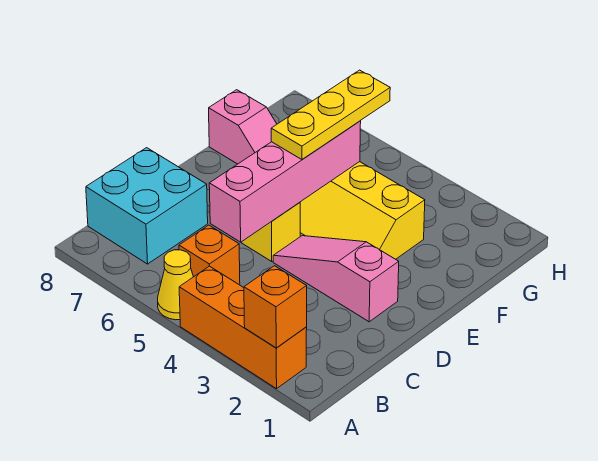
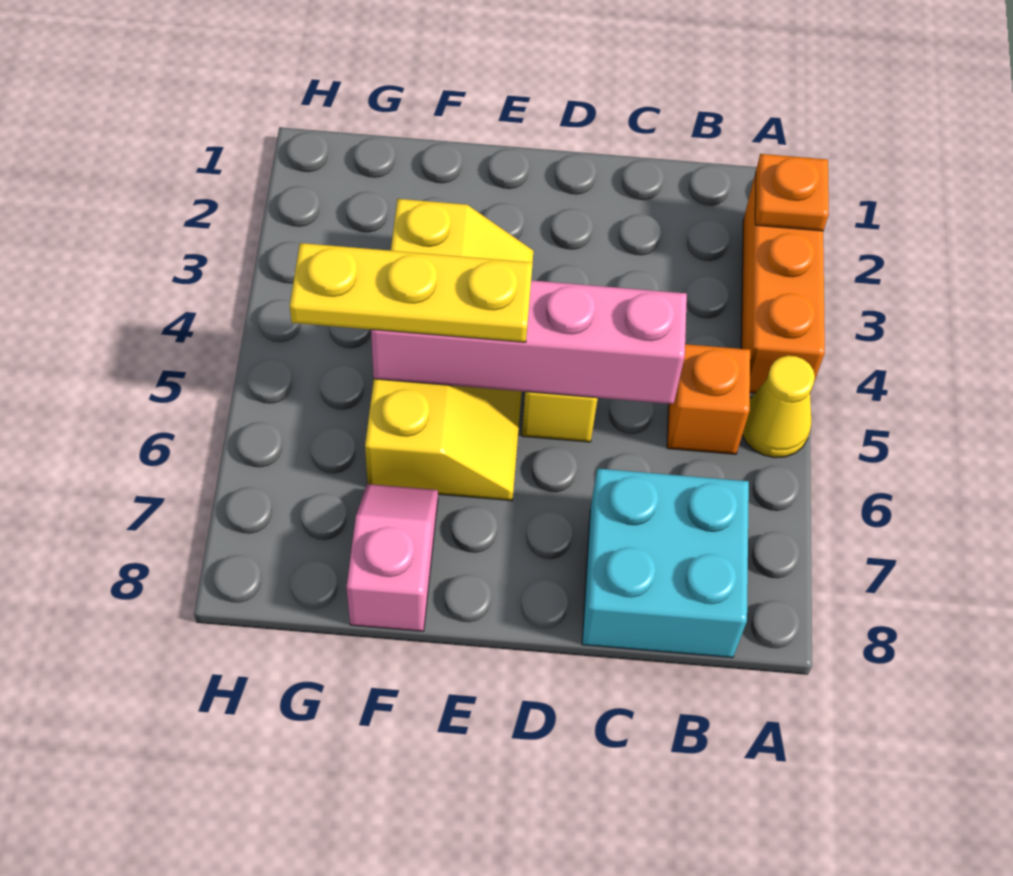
orange brick A2 level 2 -> orange plate A2 level 2
pink slope D2:D4 level 1 top 2 -> none

